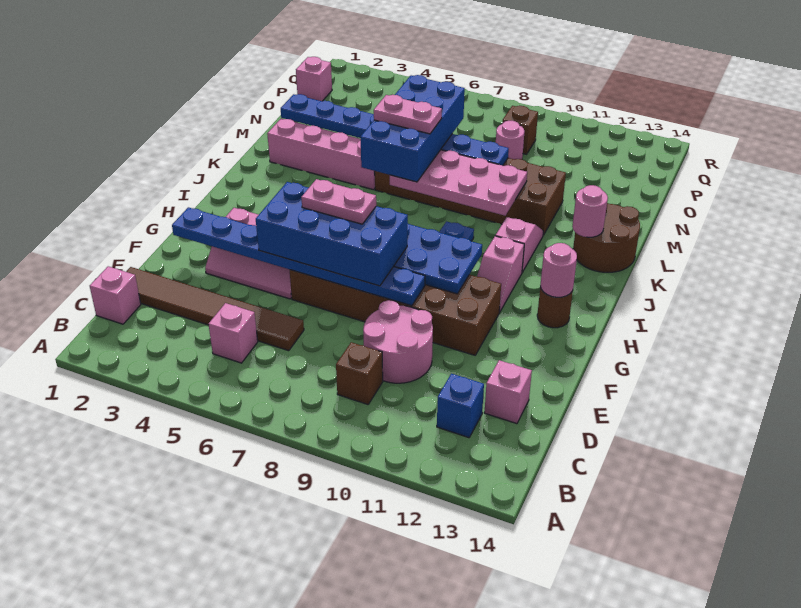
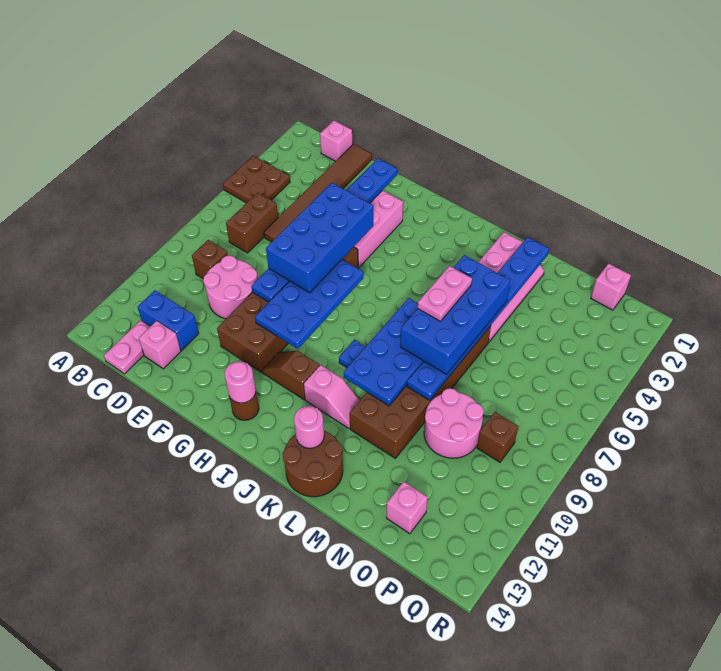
none -> brown plate A4:B5 level 1
pink brick C5 level 1 -> pink brick O13 level 1
none -> brown brick C6:C7 level 1
blue brick C12 level 1 -> blue brick C12:D12 level 1
pink plate G6:G7 level 4 -> pink plate C13:C14 level 1
pink slope H11:I11 level 1 top I -> brown slope H11:I11 level 1 top I
blue brick K6:N7 level 3 -> blue brick L5:M8 level 3
pink plate K7:L10 level 2 -> blue plate K7:L10 level 2
pink round brick O9 level 1 -> pink round brick N9:O10 level 1

